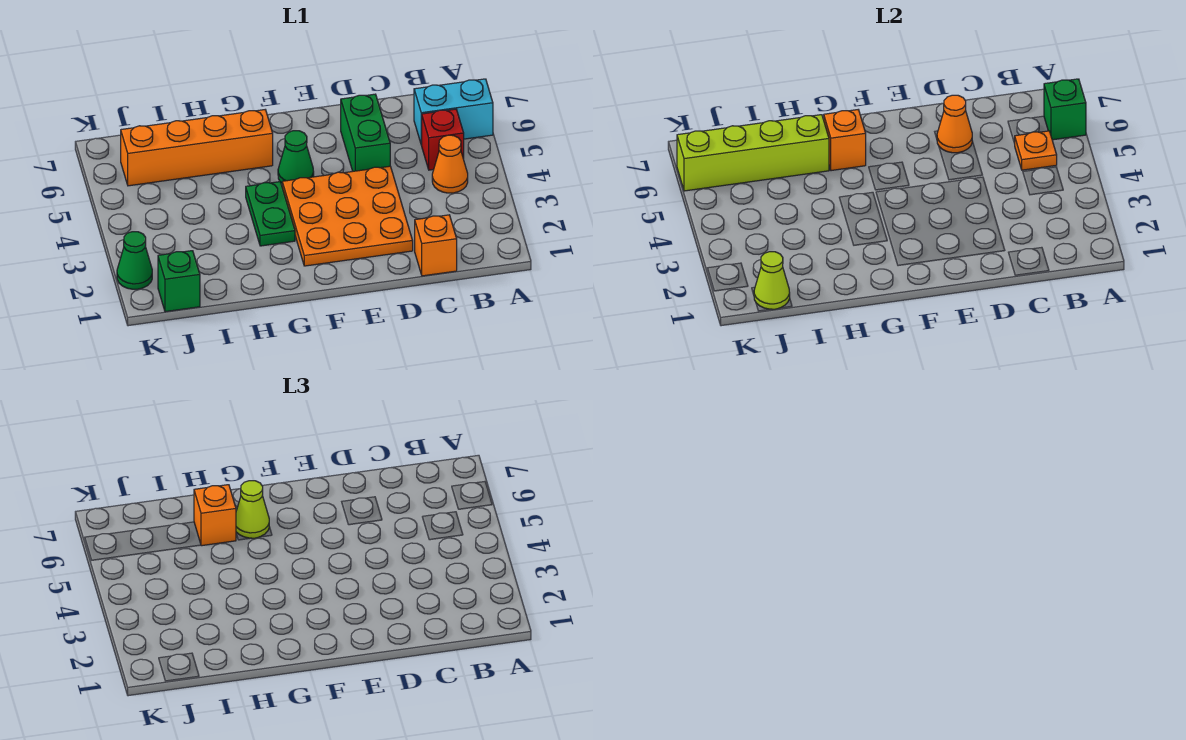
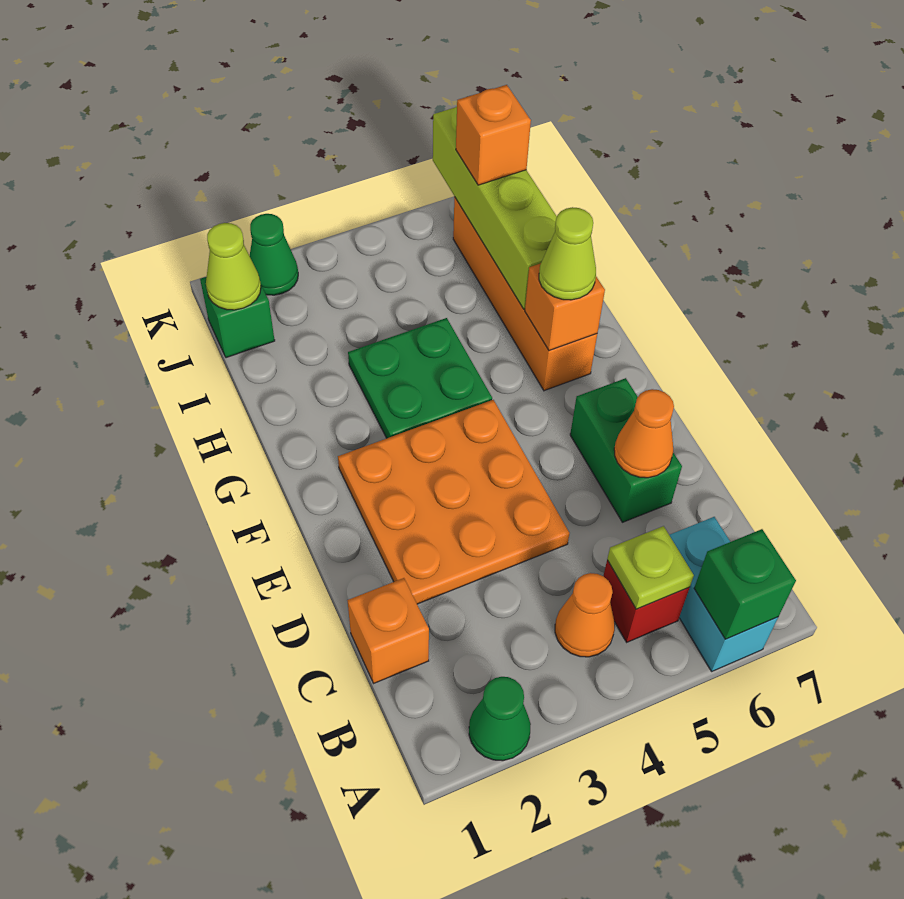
orange plate B5 level 2 -> lime plate B5 level 2
green brick D5:D6 level 1 -> green brick D6:E6 level 1
green cone F5 level 1 -> green cone A2 level 1
green plate G3:G4 level 1 -> green plate G3:H4 level 1
orange brick H6 level 3 -> orange brick J6 level 3

